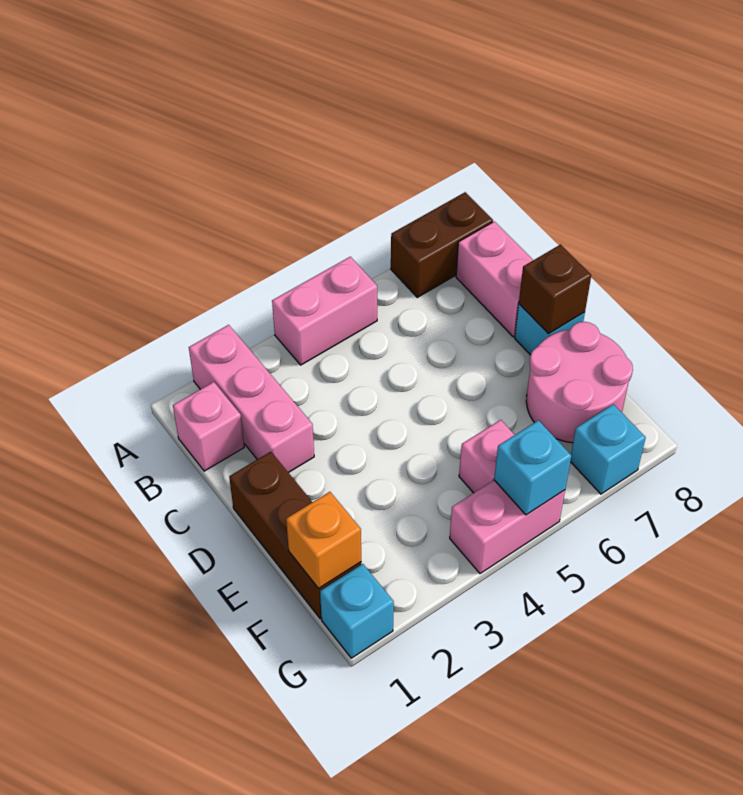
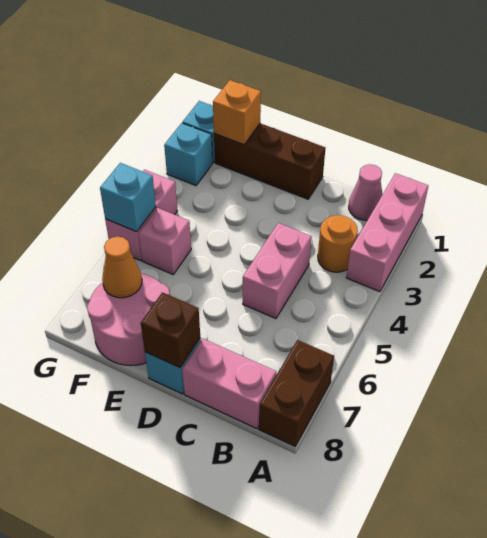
pink brick A2:C2 level 1 -> pink brick A1:A3 level 1
pink brick A4:A5 level 1 -> pink brick C4:C5 level 1
pink brick B1 level 1 -> pink cone B1 level 1
none -> orange round brick B3 level 1
none -> orange cone F7 level 2
cyan brick G7 level 1 -> cyan brick G2 level 1

